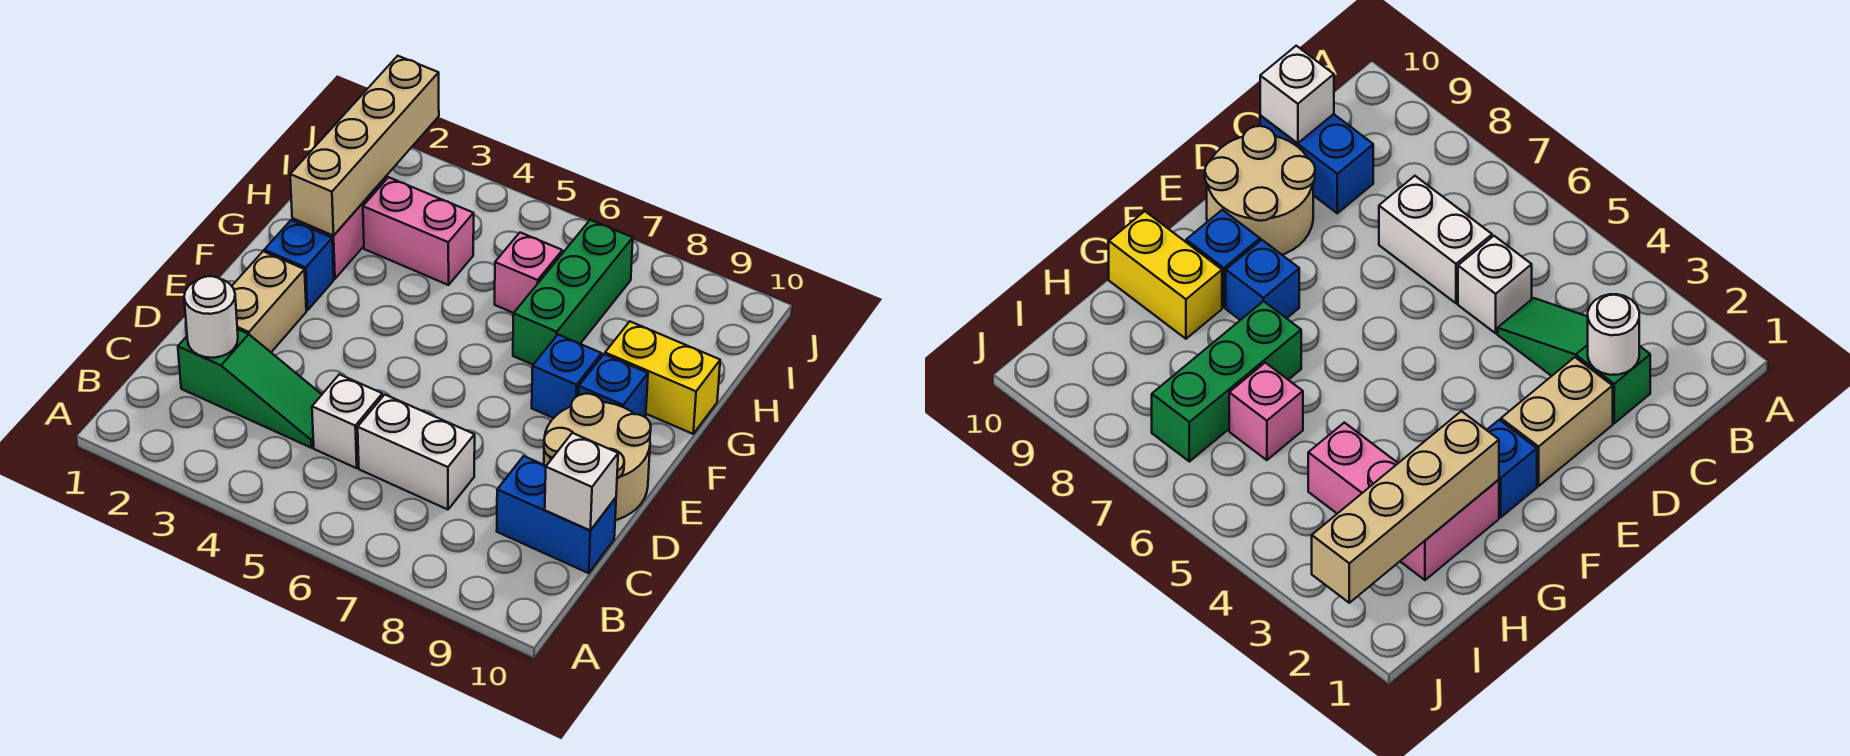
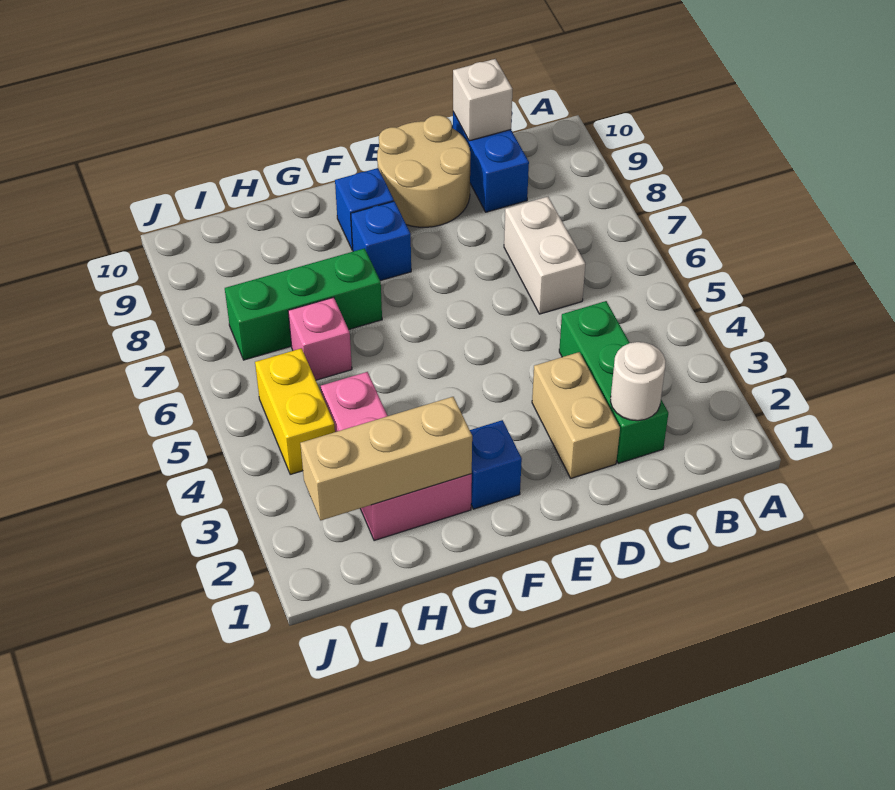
green slope C2:C4 level 1 top 2 -> green brick C2:C4 level 1
white brick C5 level 1 -> none
tan brick D2:E2 level 1 -> tan brick D2:D3 level 1
tan brick G2:J2 level 2 -> tan brick G2:I2 level 2
yellow brick G9:G10 level 1 -> yellow brick I4:I5 level 1

